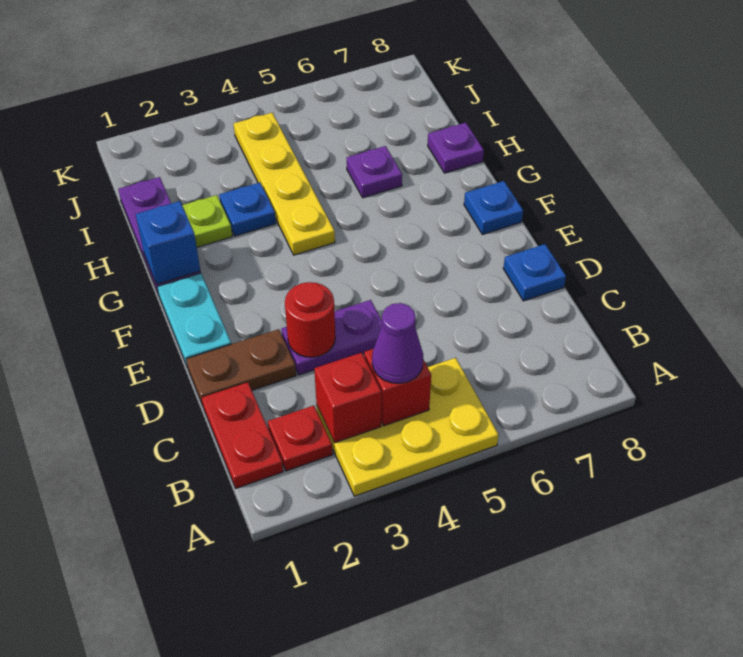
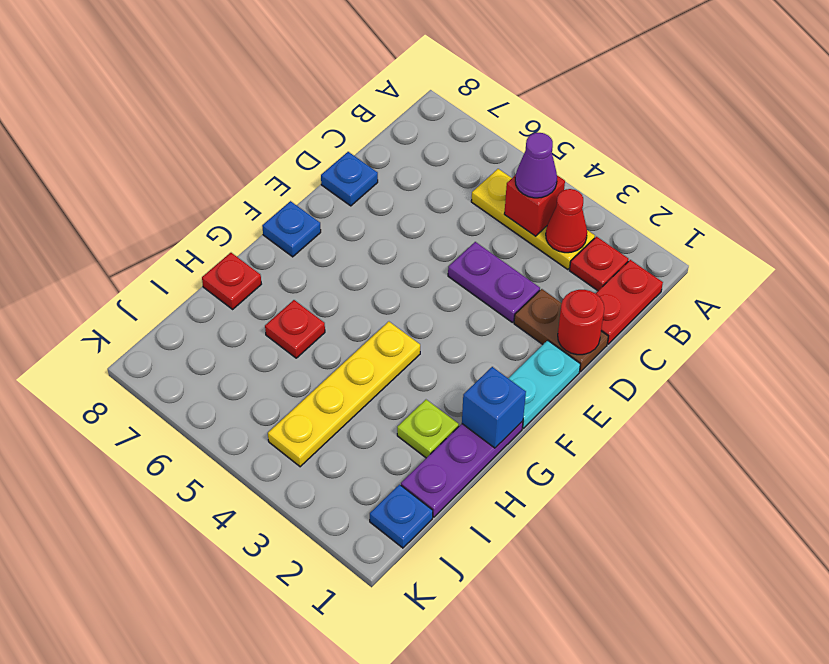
yellow plate A3:B5 level 1 -> yellow plate B3:B5 level 1
red brick B3 level 2 -> red cone B3 level 2
red round brick D3 level 2 -> red round brick D1 level 2
blue plate H3 level 1 -> blue plate J1 level 1
purple plate H6 level 1 -> red plate H6 level 1
purple plate H8 level 1 -> red plate H8 level 1

